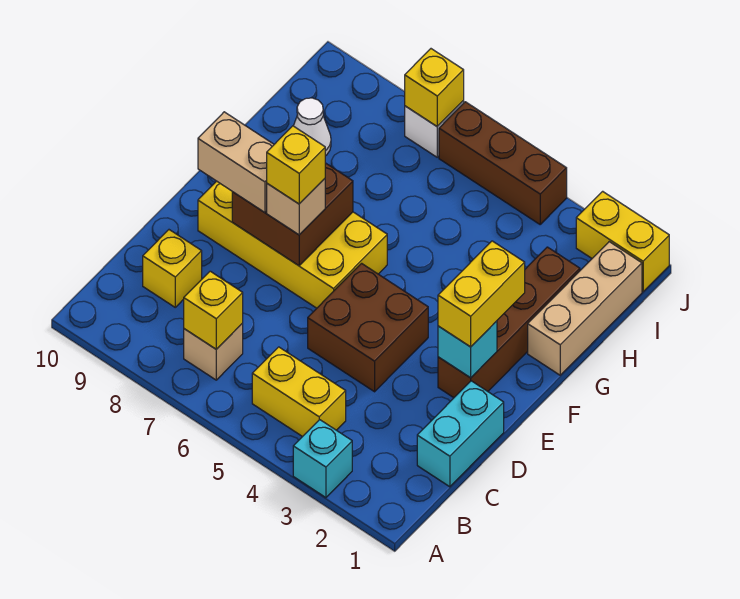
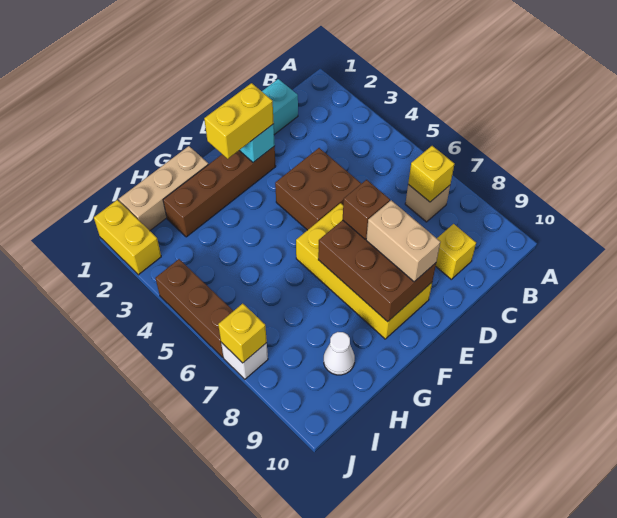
cyan brick A3 level 1 -> none
yellow brick B4:B5 level 1 -> none
brown brick E7:F8 level 2 -> brown brick E7:F9 level 2
tan brick E7 level 3 -> brown brick E7 level 3
yellow brick E7 level 4 -> none

